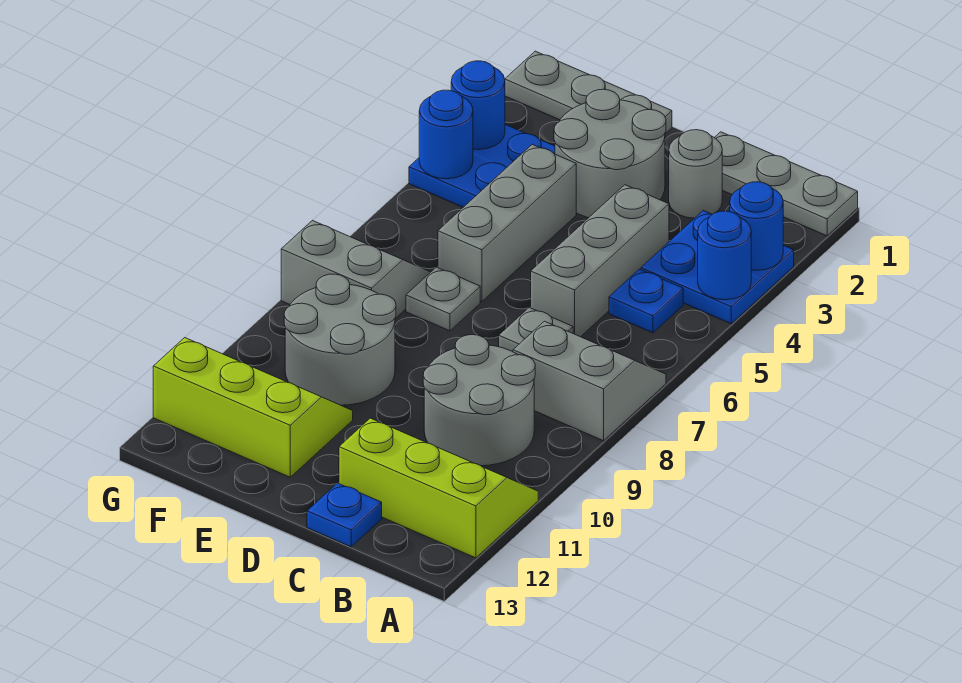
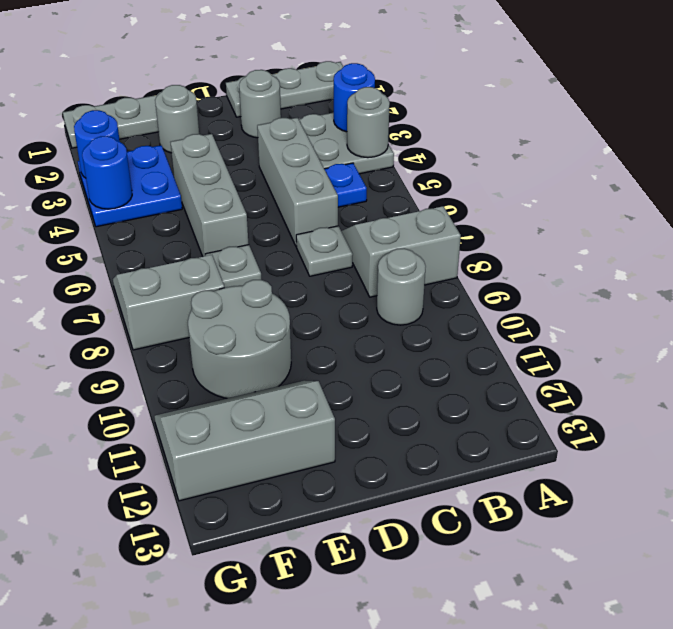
blue plate A3:B4 level 1 -> grey plate A3:B4 level 1
blue round brick A4 level 2 -> grey round brick A4 level 2
lime slope A11:C12 level 1 top 12 -> none
grey round brick B9:C10 level 1 -> grey round brick B9 level 1
blue plate C13 level 1 -> none
grey round brick D2:E3 level 1 -> grey round brick E2 level 1
lime slope E11:G12 level 1 top 12 -> grey slope E11:G12 level 1 top 12

